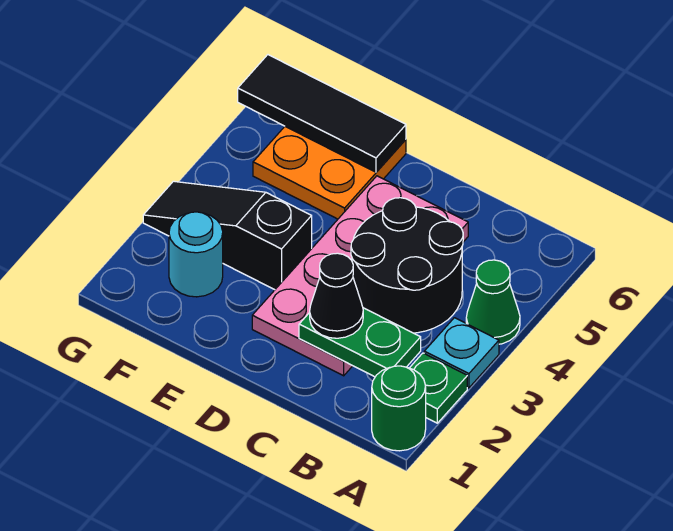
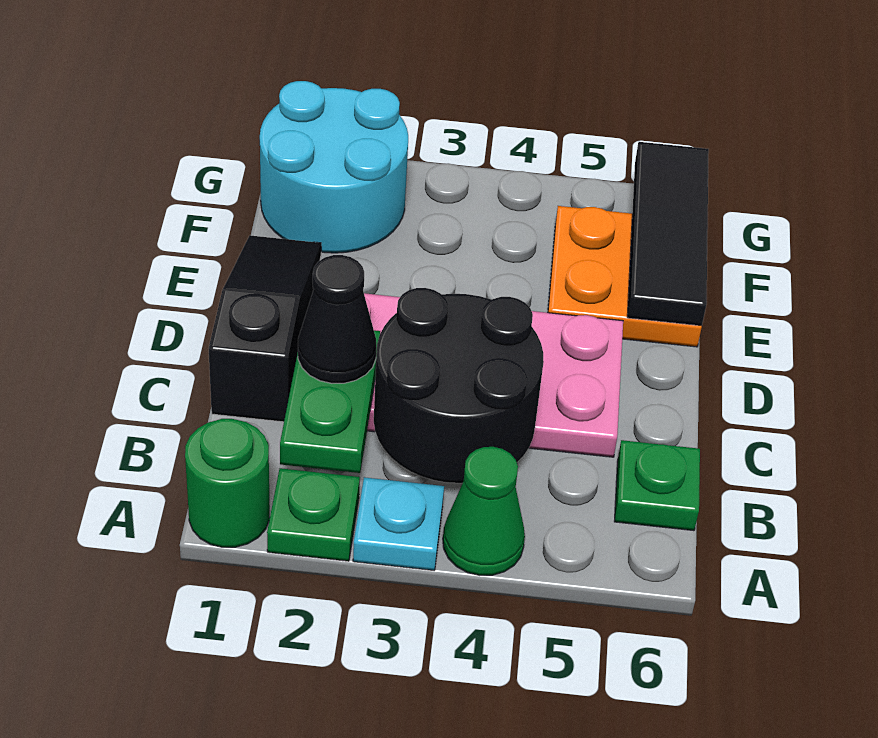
none -> green plate B6 level 1
black slope E3:G3 level 1 top E -> black slope C1:E1 level 1 top C
cyan round brick F2 level 1 -> cyan round brick F1:G2 level 1

